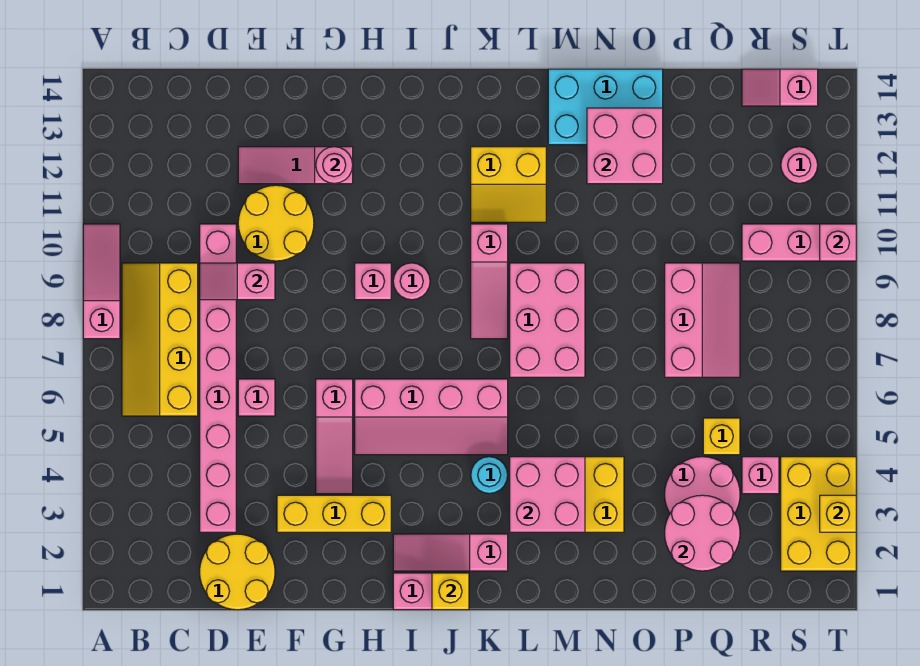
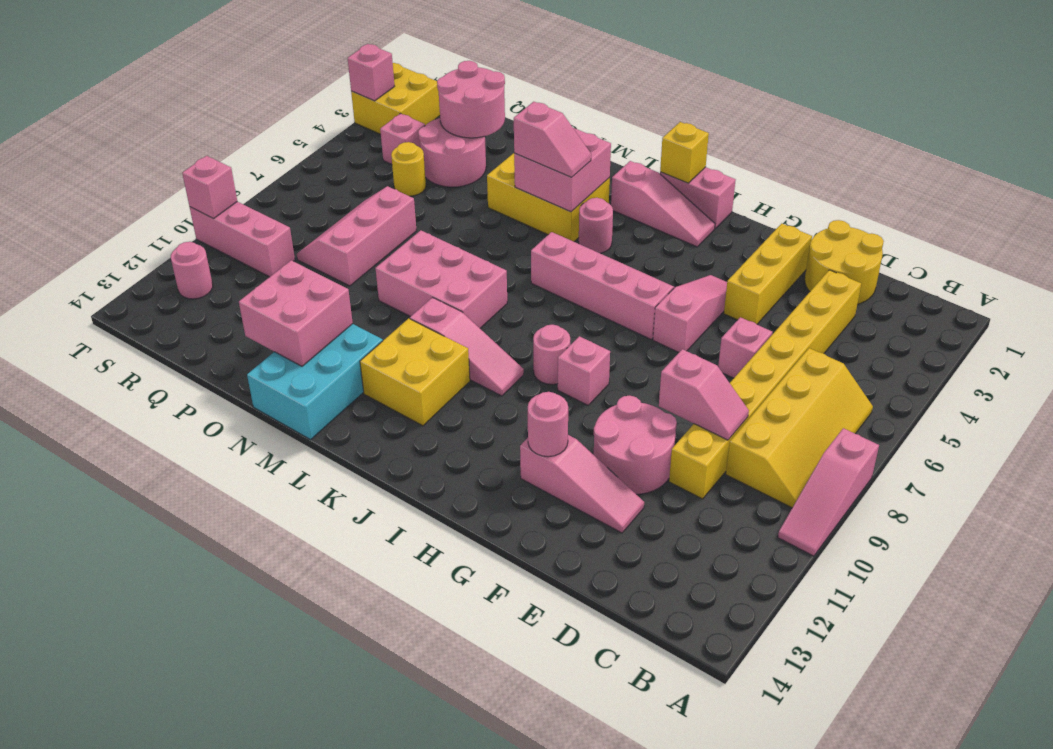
pink brick D3:D10 level 1 -> yellow brick D3:D10 level 1
yellow round brick E10:F11 level 1 -> pink round brick E10:F11 level 1
yellow brick F3:H3 level 1 -> yellow brick F2:F4 level 1
cyan round brick K4 level 1 -> pink round brick K4 level 1
pink slope K8:K10 level 1 top 10 -> pink slope J10:L10 level 1 top L
yellow slope K11:L12 level 1 top 12 -> yellow brick K11:L12 level 1
pink brick L7:M9 level 1 -> pink brick L8:N9 level 1
cyan brick M13:O14 level 1 -> cyan brick M12:N14 level 1
yellow brick Q5 level 1 -> yellow round brick Q5 level 1
pink slope R14:S14 level 1 top S -> pink slope L4:M4 level 3 top M
yellow brick S2:T4 level 1 -> yellow brick S2:T3 level 1
yellow brick T3 level 2 -> pink brick T3 level 2

